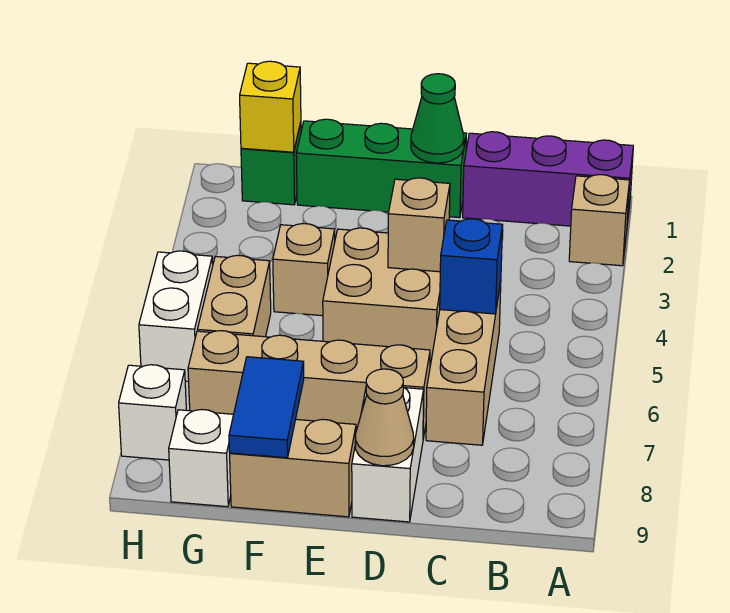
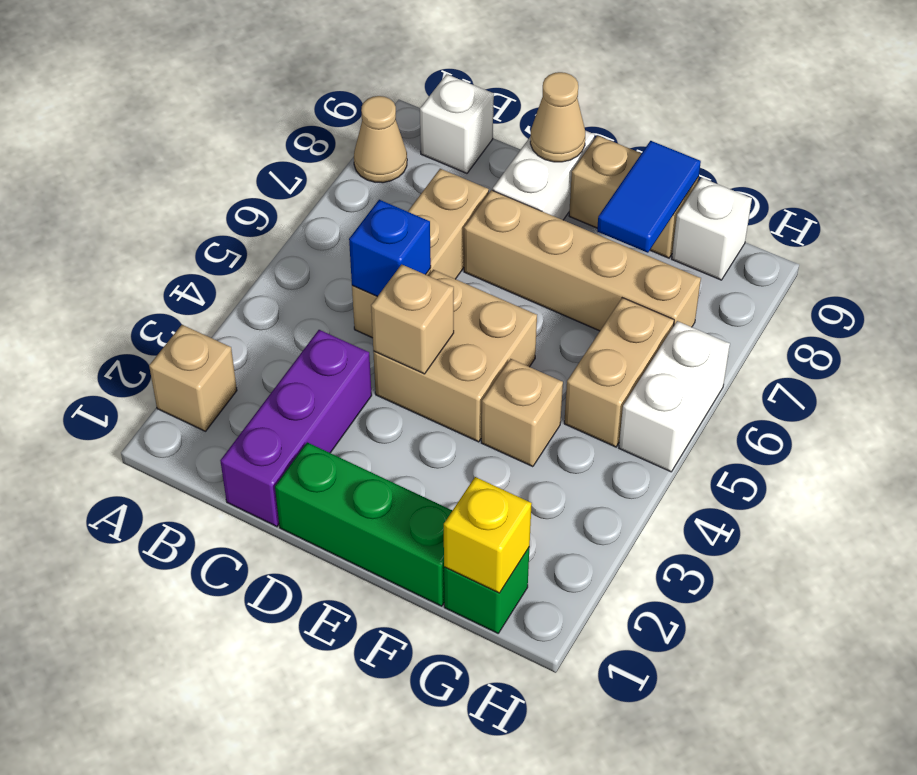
purple brick A1:C1 level 1 -> purple brick C1:C3 level 1
none -> tan cone A8 level 1
green cone D1 level 2 -> none
white brick H8 level 1 -> white brick B9 level 1

